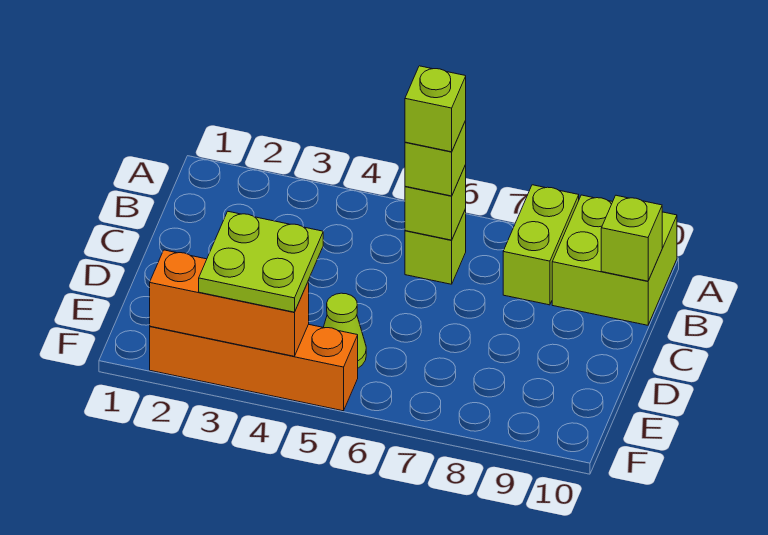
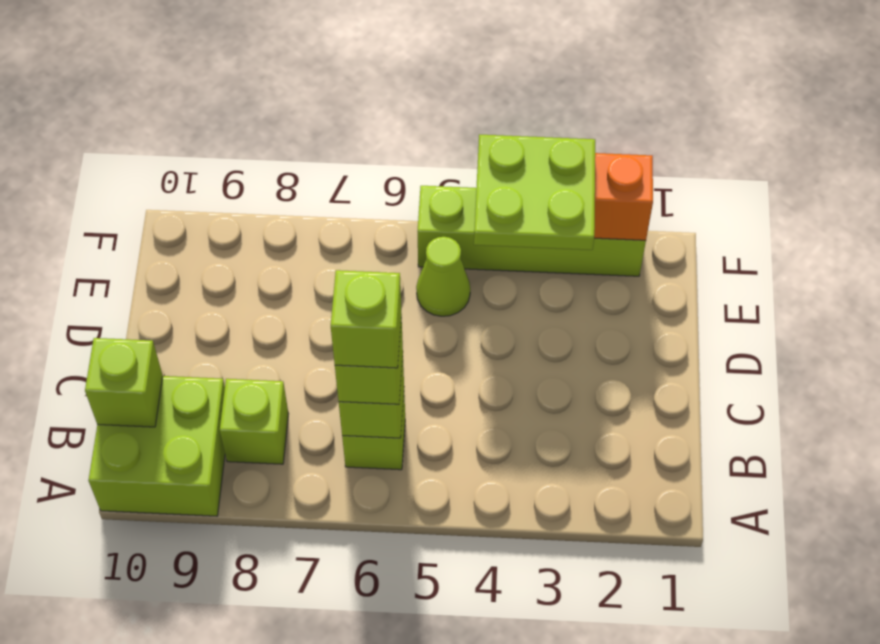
lime brick A8:B8 level 1 -> lime brick B8 level 1
orange brick F2:F5 level 1 -> lime brick F2:F5 level 1

